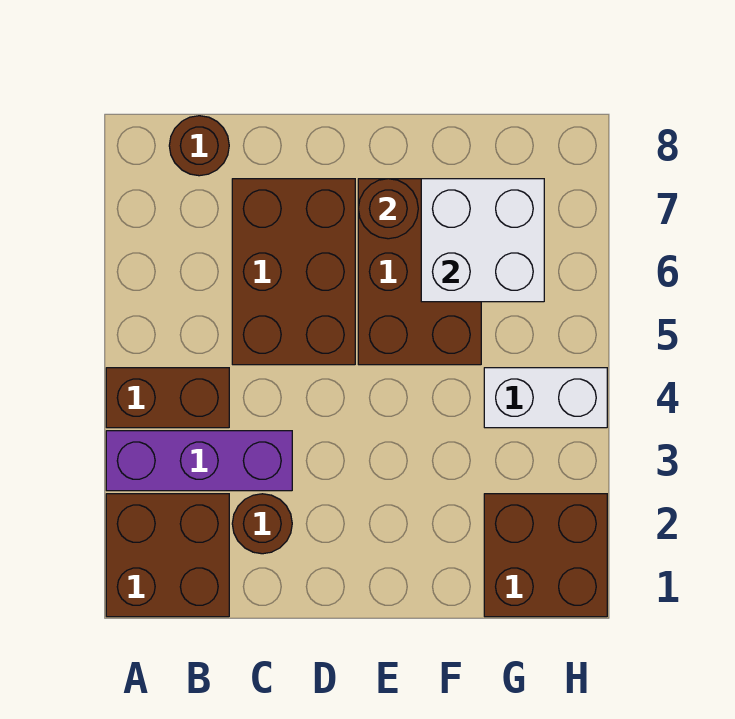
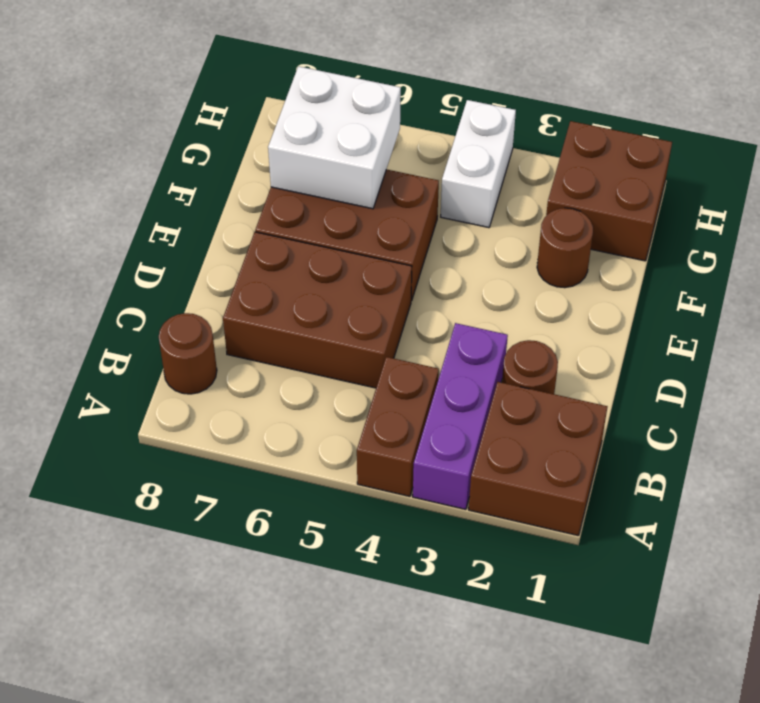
brown round brick E7 level 2 -> brown round brick F2 level 1

